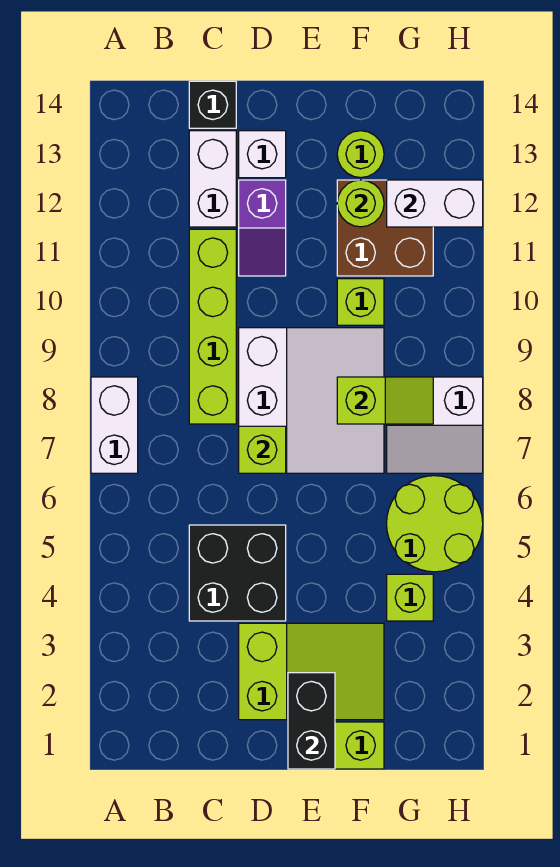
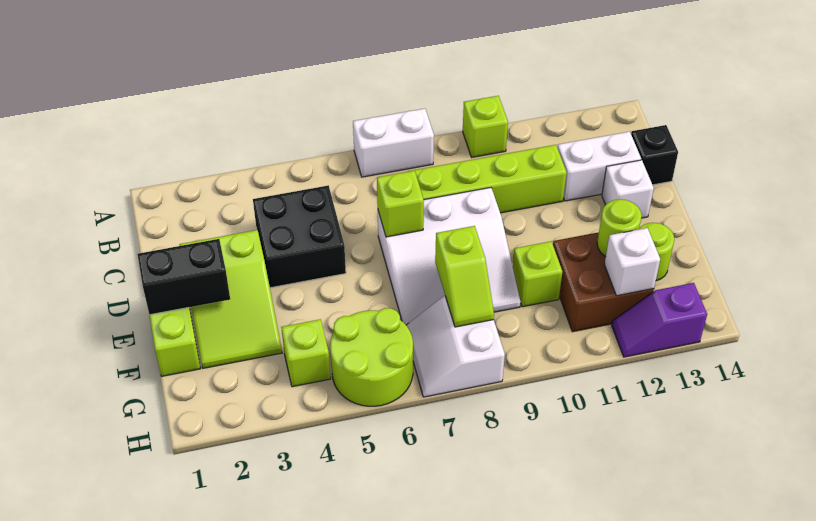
none -> lime brick A10 level 1
purple slope D11:D12 level 1 top 12 -> purple slope H12:H13 level 1 top 13
white brick G12:H12 level 2 -> white brick G12 level 2

